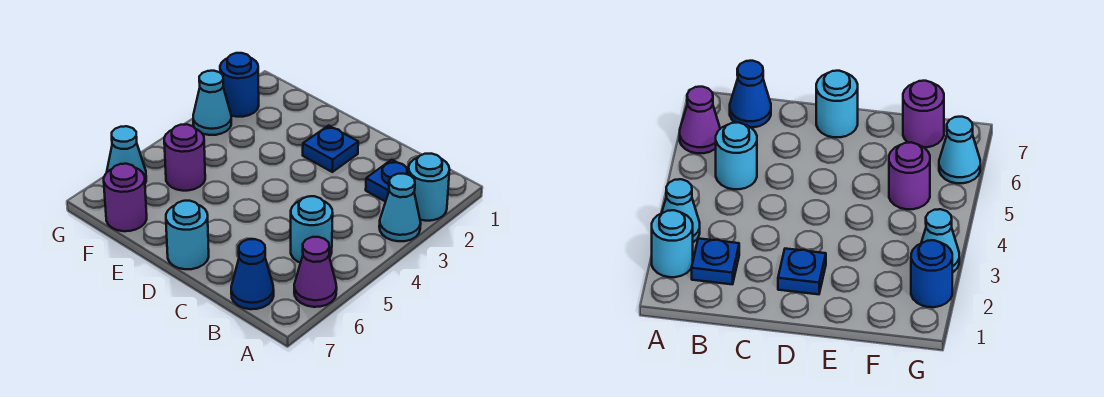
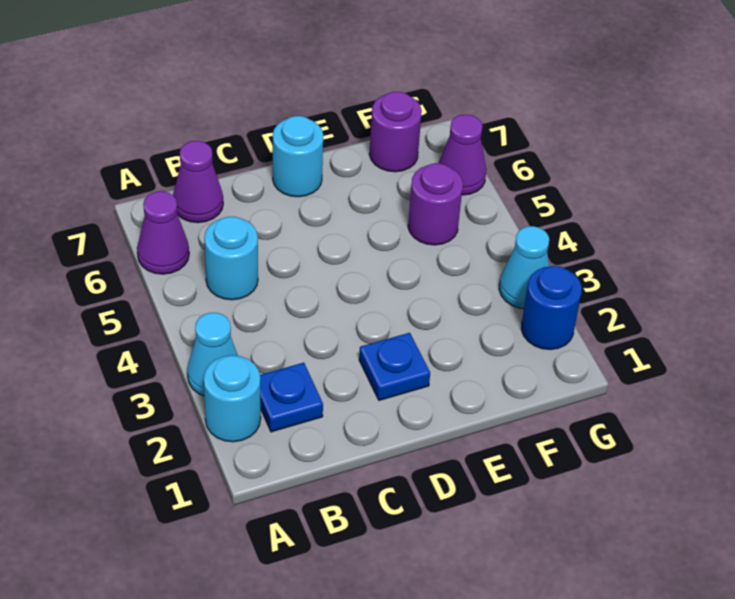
blue cone B7 level 1 -> purple cone B7 level 1
cyan cone G6 level 1 -> purple cone G6 level 1

